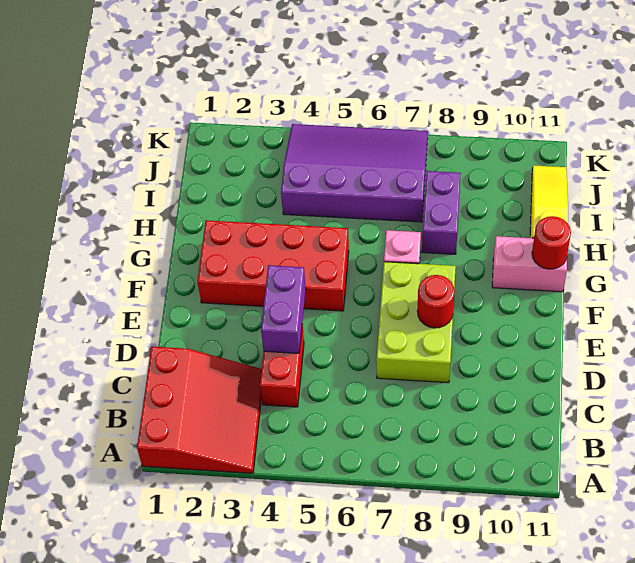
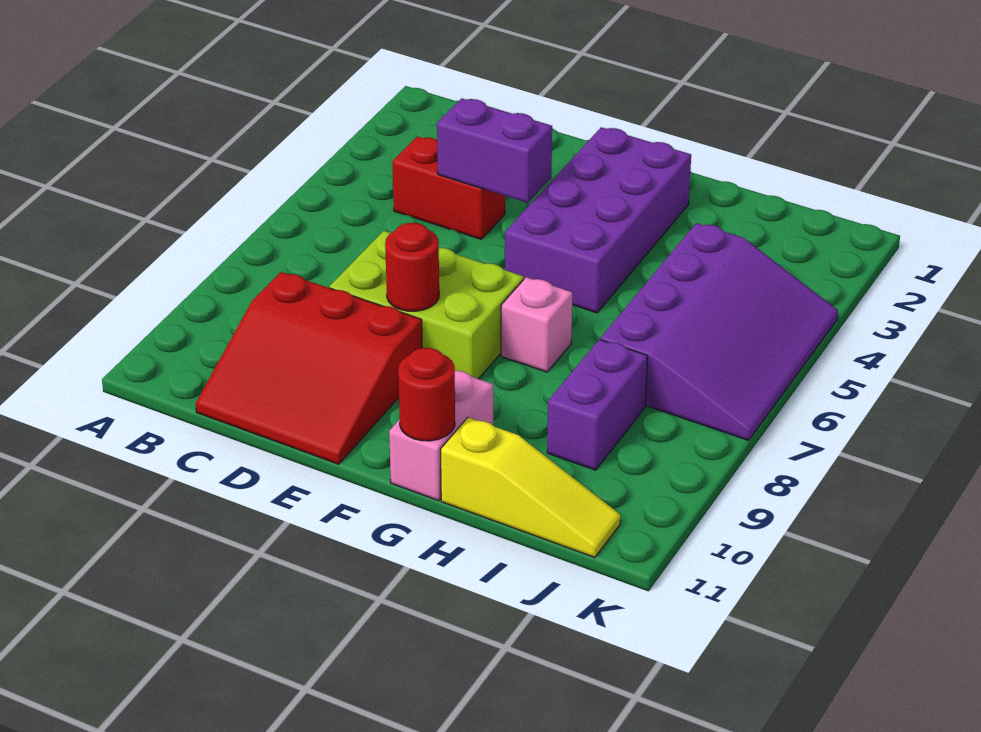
red slope A1:C3 level 1 top 1 -> red slope C9:E11 level 1 top 9
red brick F2:G5 level 1 -> purple brick F2:G5 level 1
purple brick H8:I8 level 1 -> purple brick I8:I9 level 1

